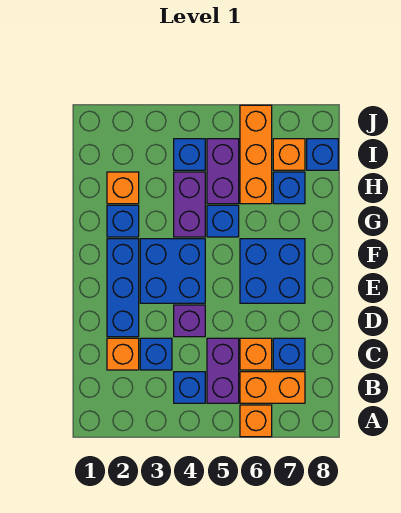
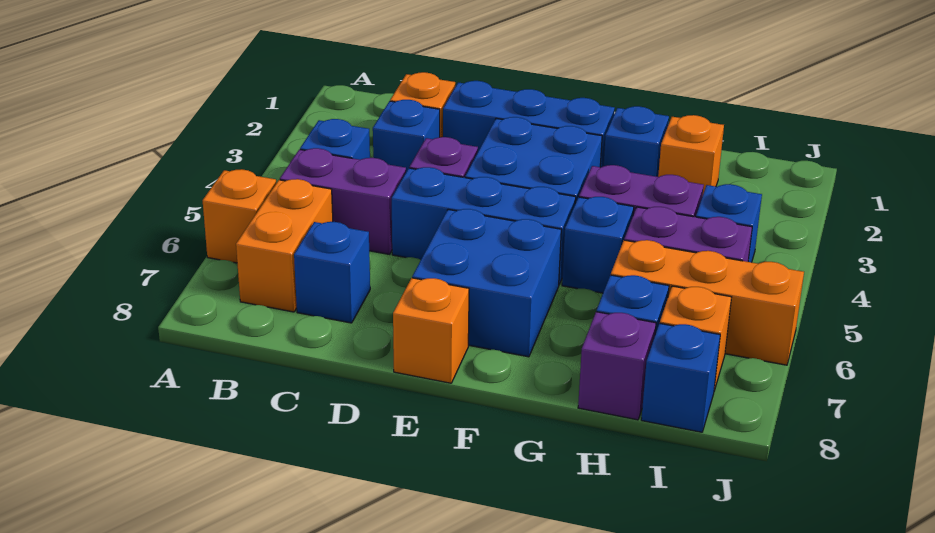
orange brick C6 level 1 -> orange brick E8 level 1
none -> blue brick D5:F5 level 1
none -> purple brick H8 level 1

